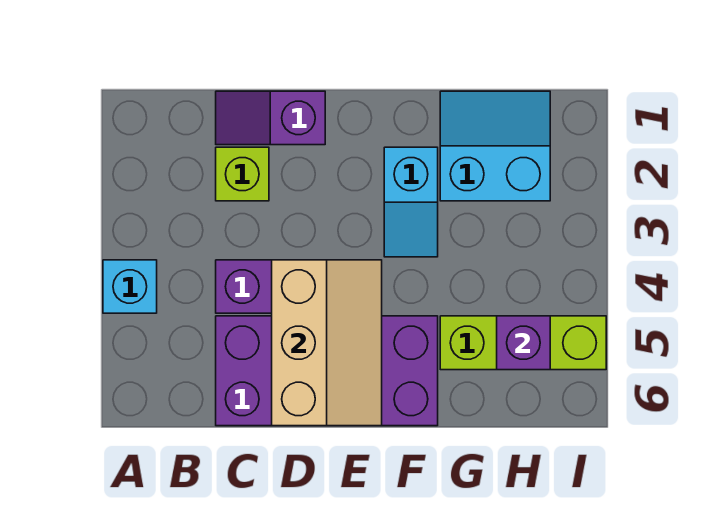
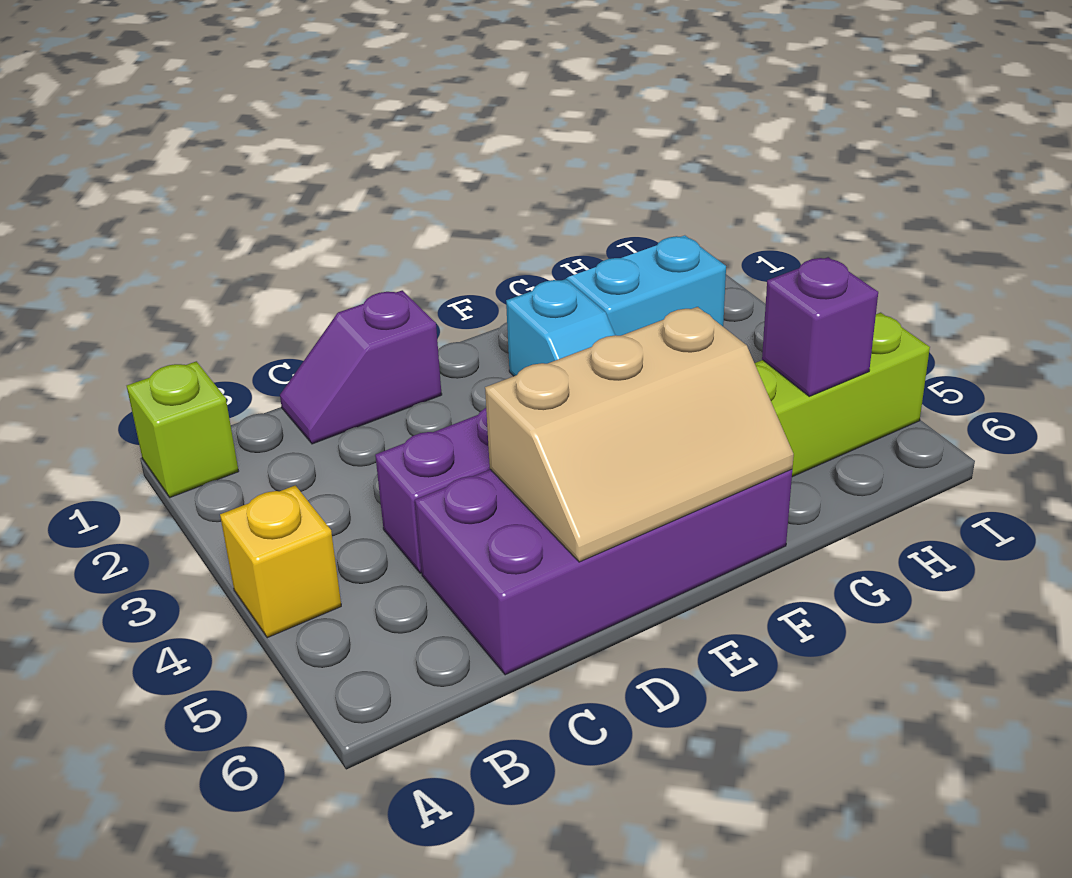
cyan brick A4 level 1 -> yellow brick A4 level 1
lime brick C2 level 1 -> lime brick A1 level 1
tan slope D4:E6 level 2 top D -> tan slope D5:F6 level 2 top 5

